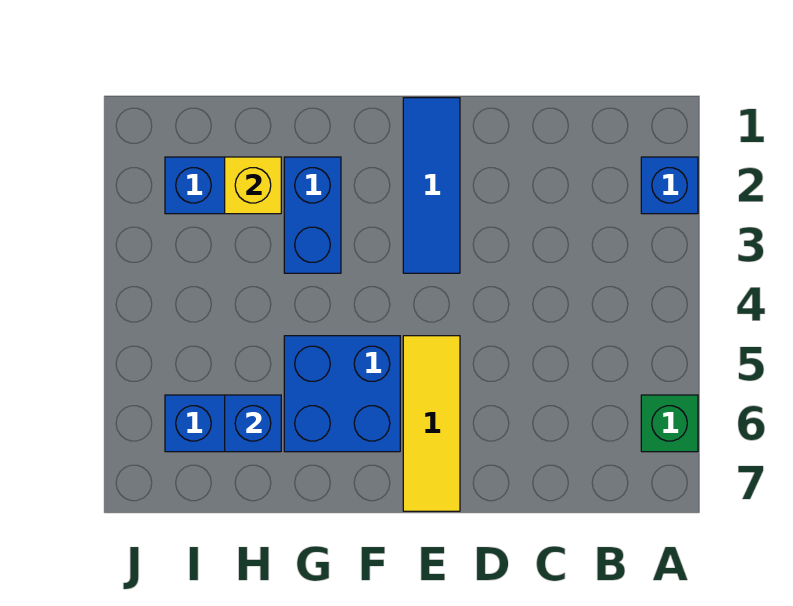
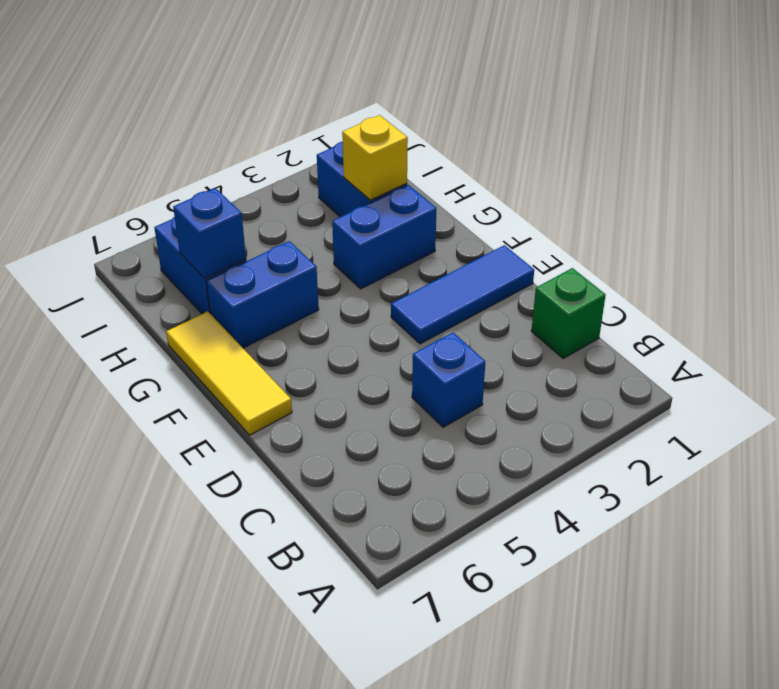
blue brick A2 level 1 -> blue brick C4 level 1
green brick A6 level 1 -> green brick C1 level 1
yellow tile E5:E7 level 1 -> yellow tile E7:G7 level 1
blue brick F5:G6 level 1 -> blue brick G5:G6 level 1

